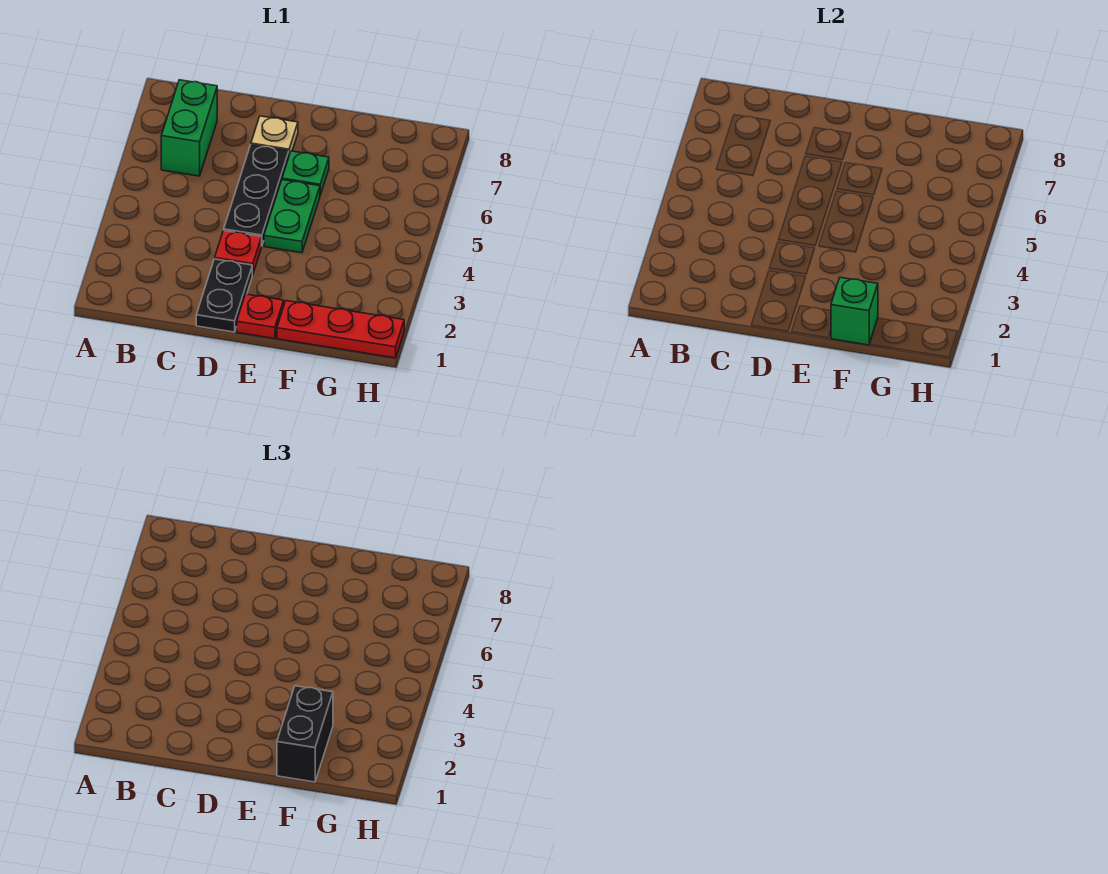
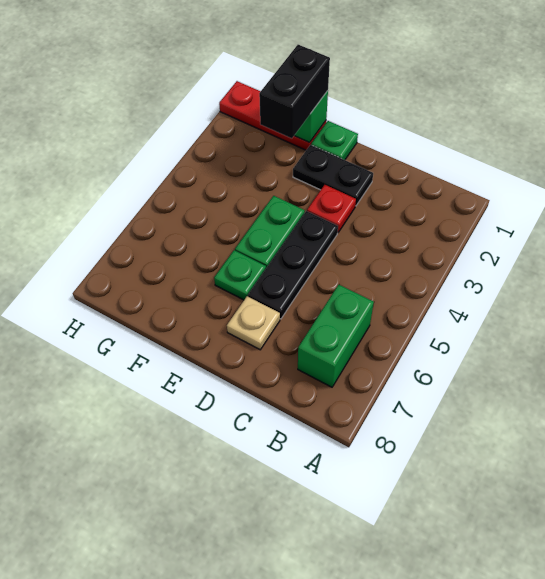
black plate D1:D2 level 1 -> black plate D2:E2 level 1
red plate E1 level 1 -> green plate E1 level 1

